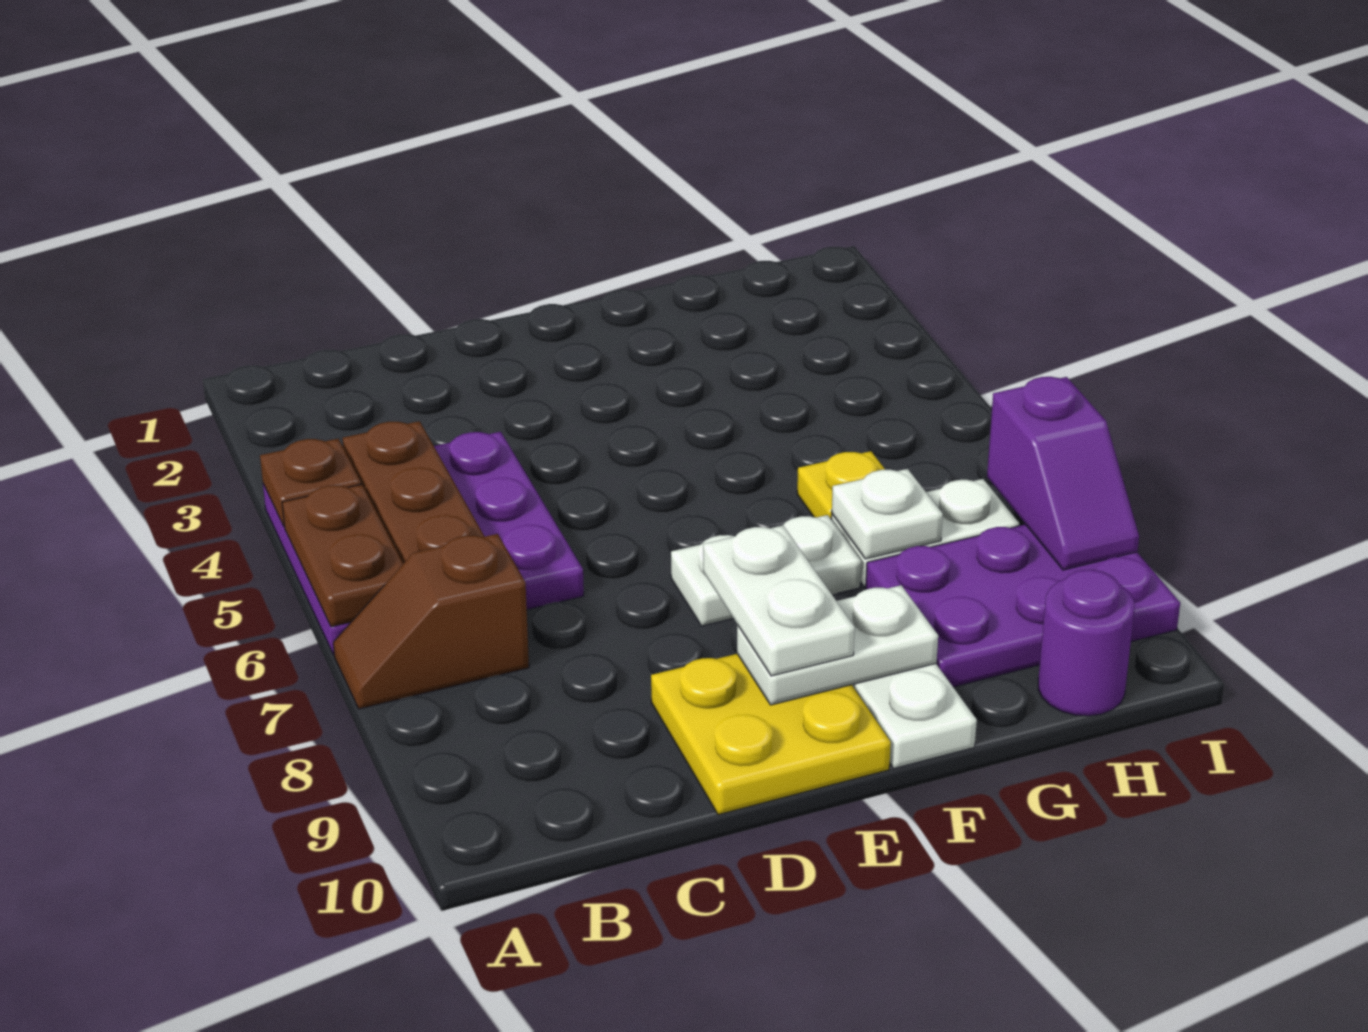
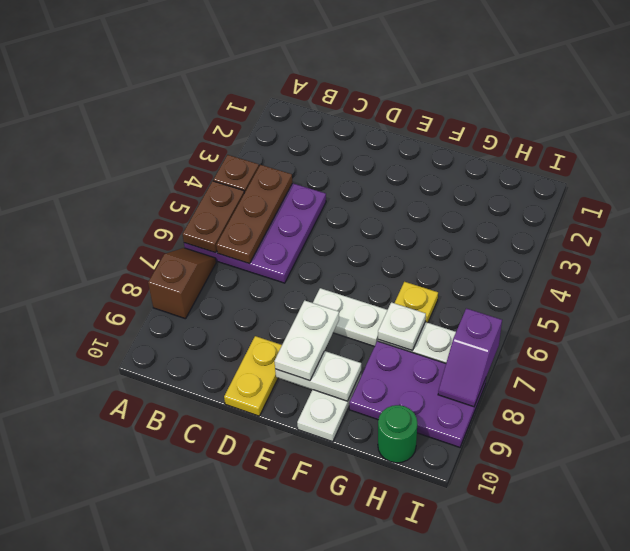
brown slope A7:B7 level 1 top B -> brown slope A7:A8 level 1 top 8
yellow plate D9:E10 level 1 -> yellow plate D9:D10 level 1
purple round brick H10 level 1 -> green round brick H10 level 1

